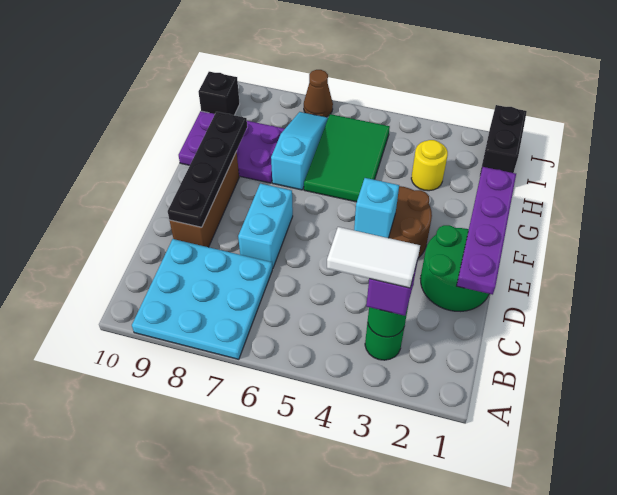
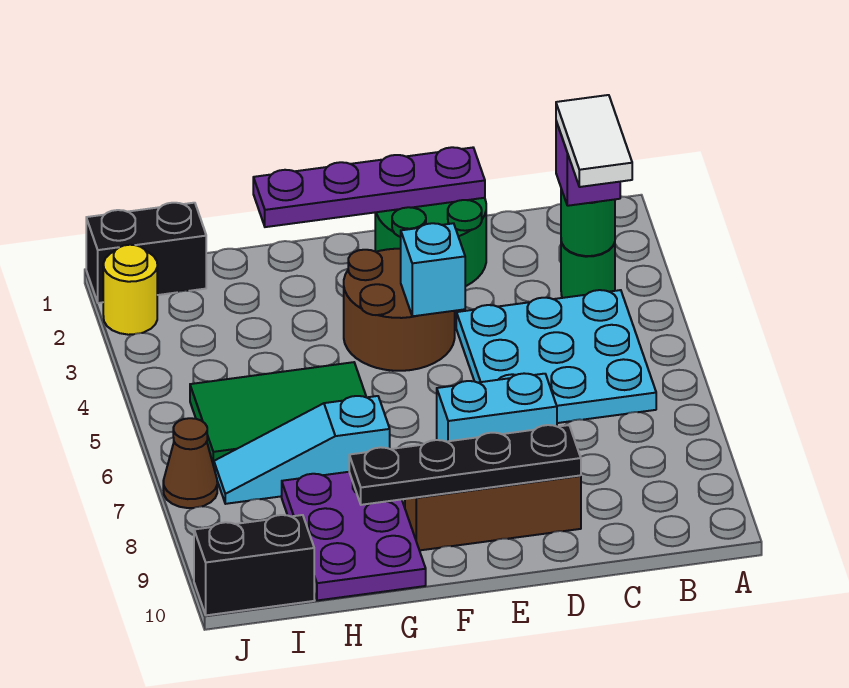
cyan plate A7:C9 level 1 -> cyan plate B4:D6 level 1
yellow round brick H3 level 1 -> yellow round brick J2 level 1
black brick I10 level 1 -> black brick I10:J10 level 1

